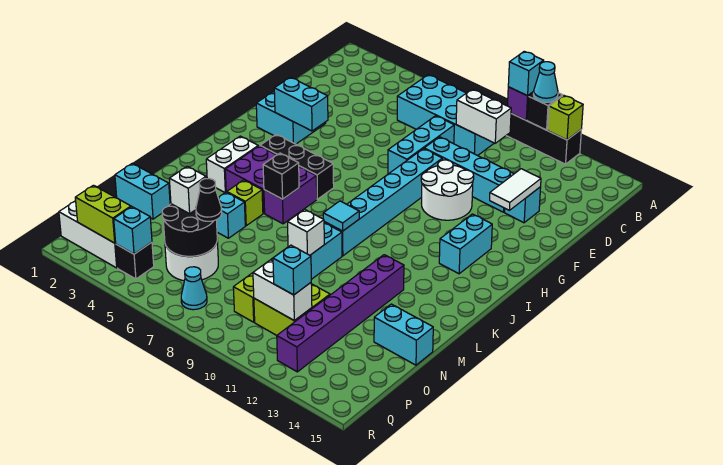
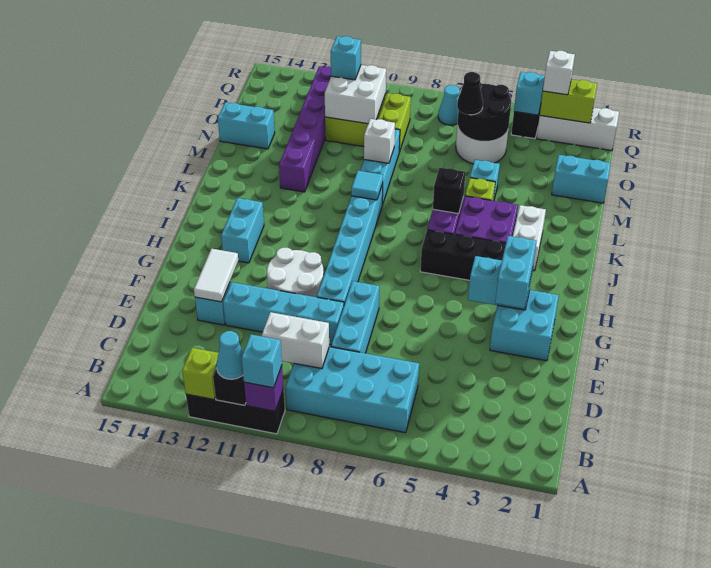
none -> cyan brick F3:G3 level 3
white brick O5 level 3 -> white brick Q3 level 3
white brick P10:P11 level 2 -> white brick O10:P11 level 2

